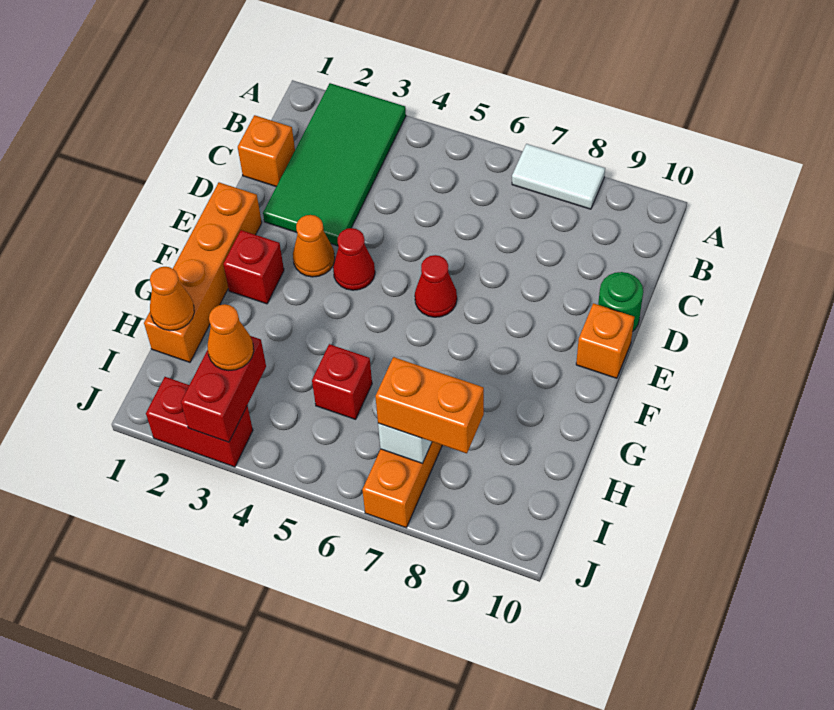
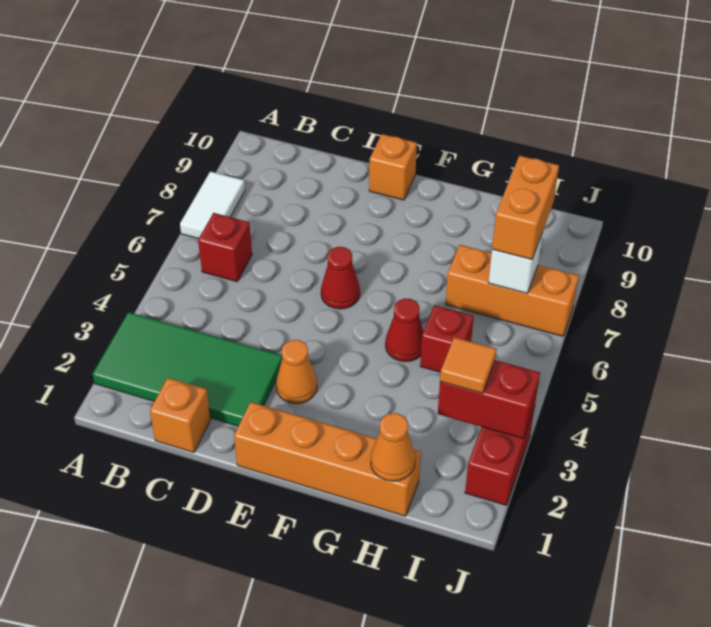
green round brick D10 level 1 -> none
red cone E4 level 1 -> red cone G5 level 1
red brick F2 level 1 -> red brick B6 level 1
orange cone I3 level 3 -> orange tile I3 level 3

